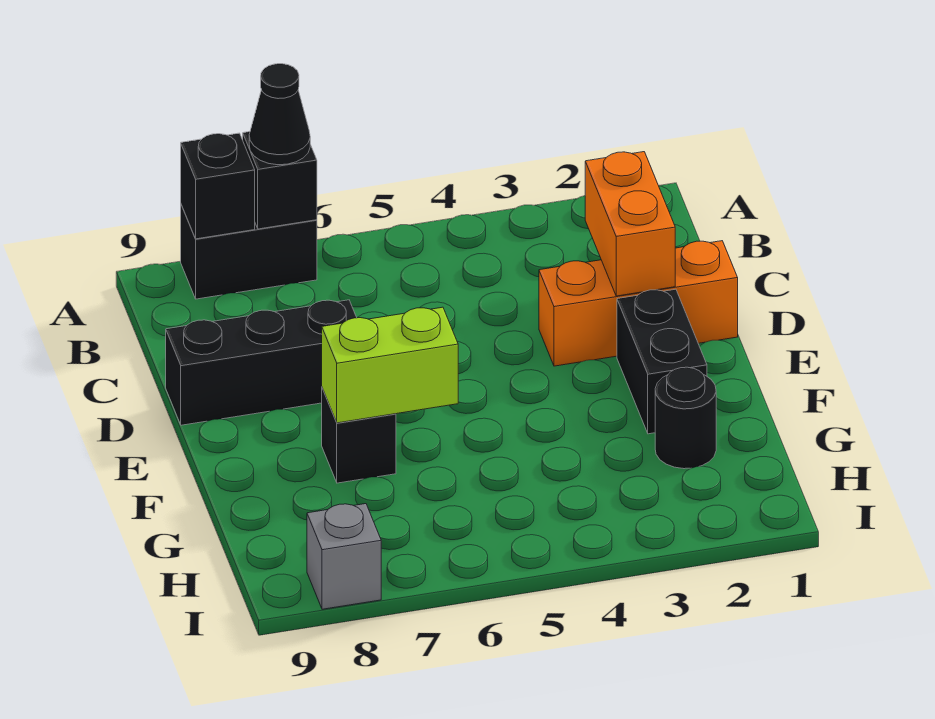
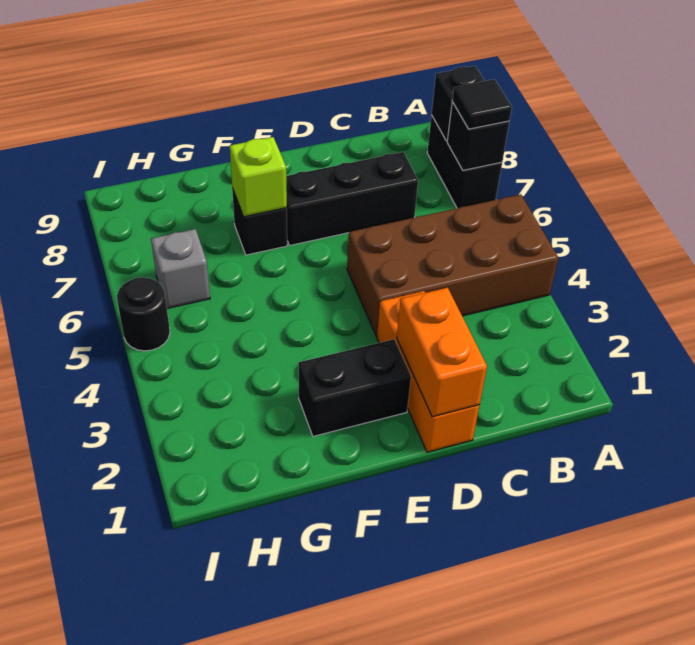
none -> brown brick A4:D5 level 1
black cone A7 level 3 -> black tile A7 level 3
orange brick C2:D2 level 2 -> orange brick D1:D2 level 2
black brick D7:D9 level 1 -> black brick C7:E7 level 1
lime brick F6:F7 level 2 -> lime brick F7 level 2
black round brick G2 level 1 -> black round brick I5 level 1
grey brick I8 level 1 -> grey brick H6 level 1

